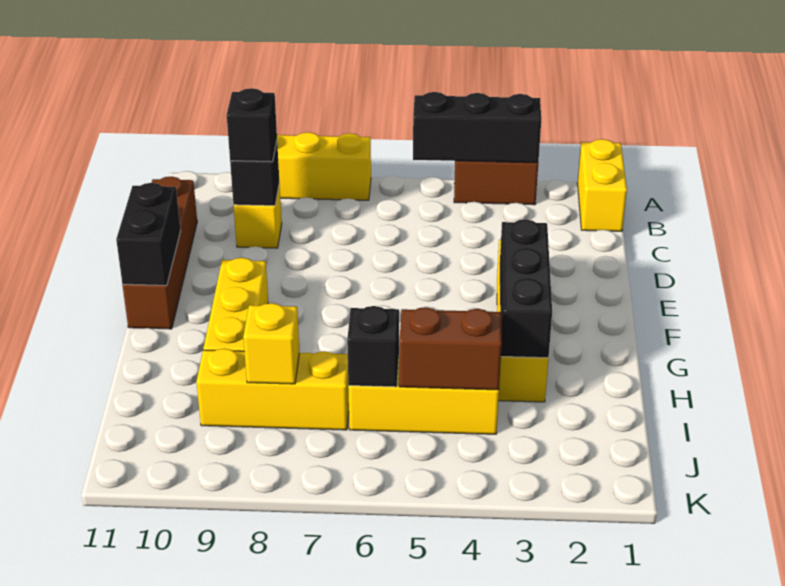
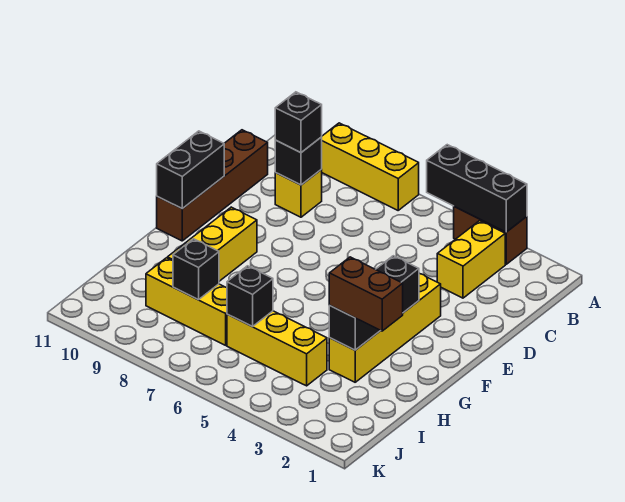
yellow brick A1:B1 level 1 -> yellow brick B3:C3 level 1
brown brick I4:I5 level 2 -> brown brick H2:H3 level 3
yellow brick I8 level 2 -> black brick I8 level 2

